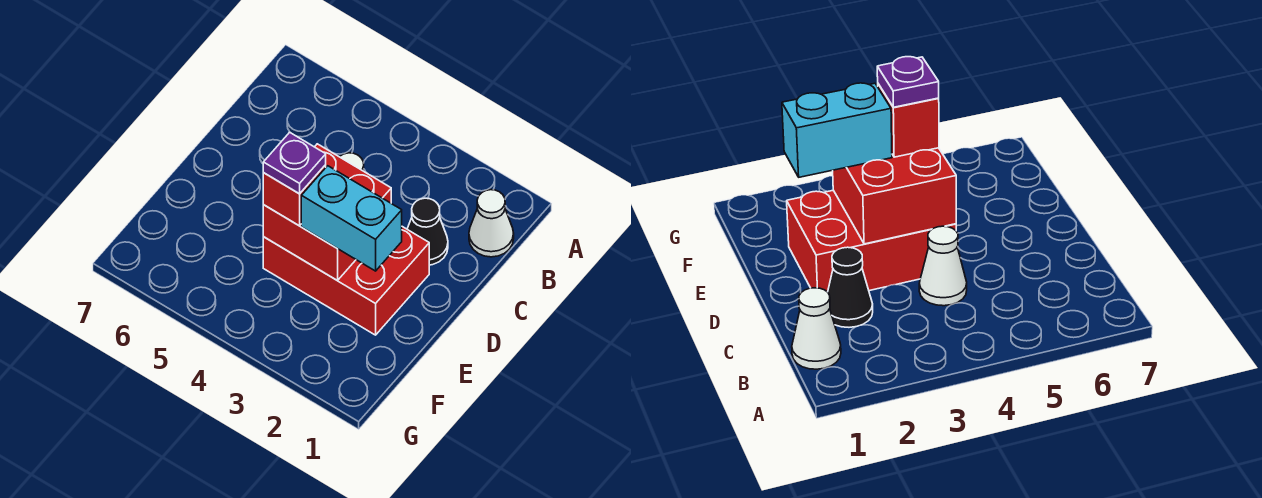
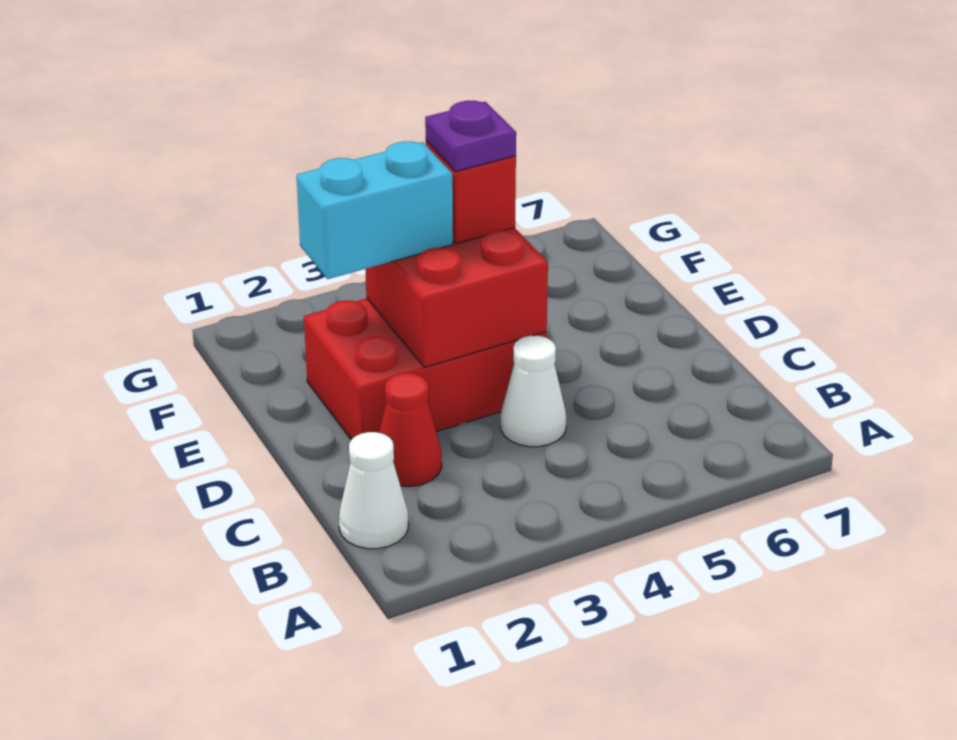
black cone C2 level 1 -> red cone C2 level 1

